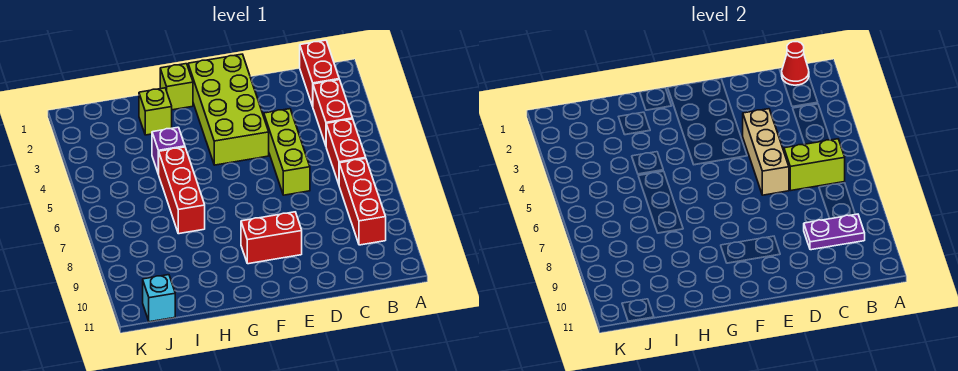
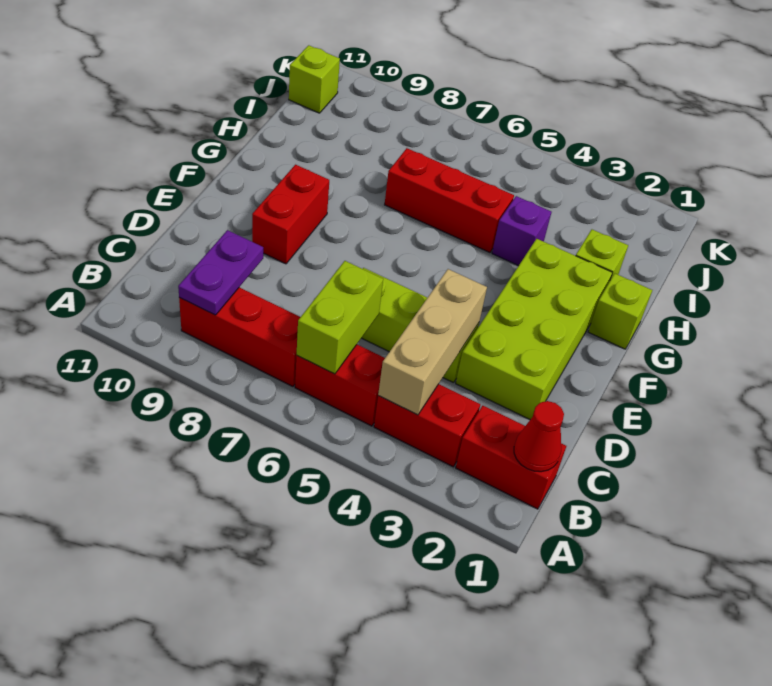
tan brick D4:D6 level 2 -> tan brick B4:D4 level 2
lime brick E1:F4 level 1 -> lime brick D2:G3 level 1
cyan brick J11 level 1 -> lime brick J11 level 1

